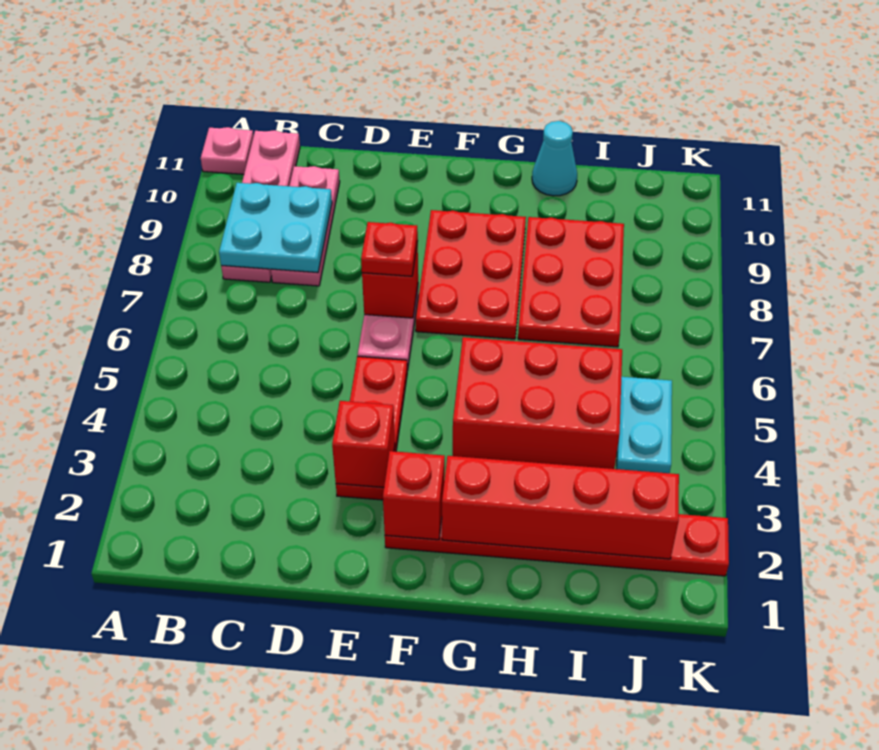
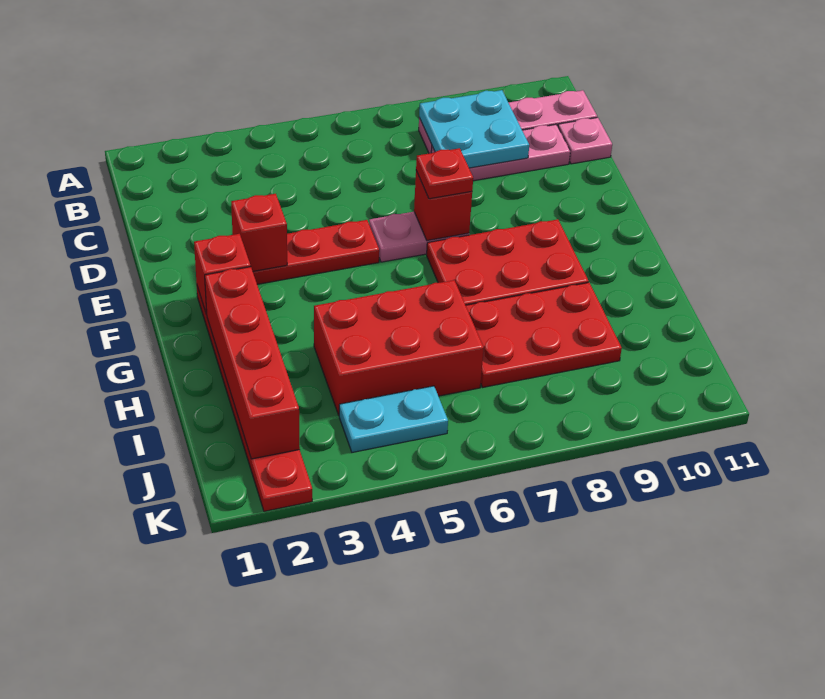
pink plate A11 level 1 -> pink plate C11 level 1
red brick G4:I5 level 1 -> red brick H4:I6 level 1
cyan cone H11 level 1 -> none

